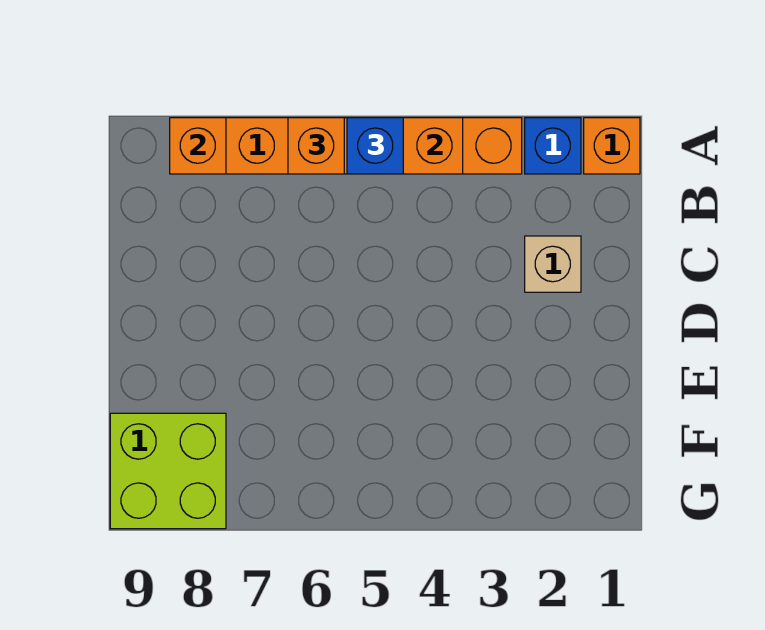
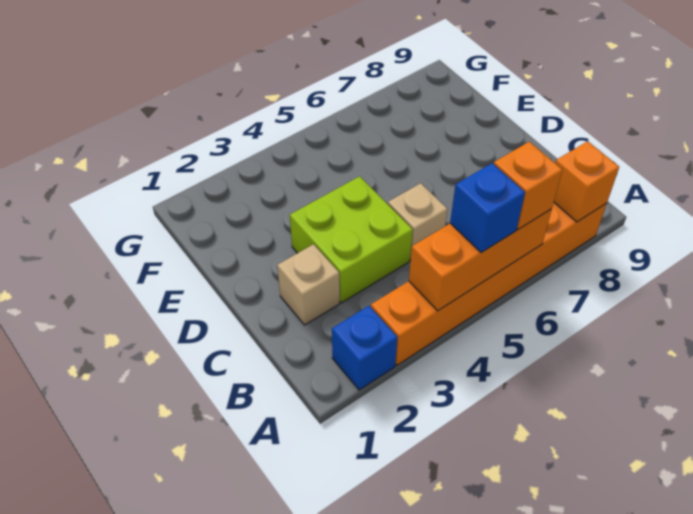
orange brick A1 level 1 -> none
none -> tan brick C5 level 1
lime brick F8:G9 level 1 -> lime brick C3:D4 level 1

